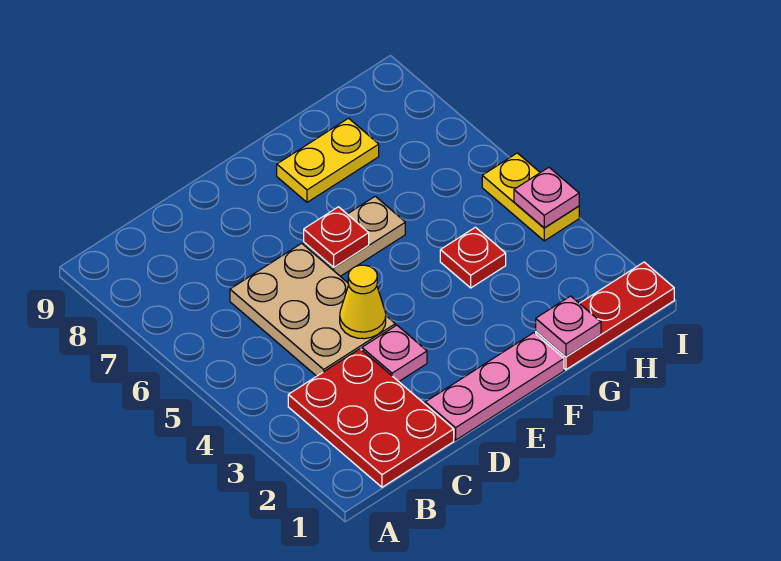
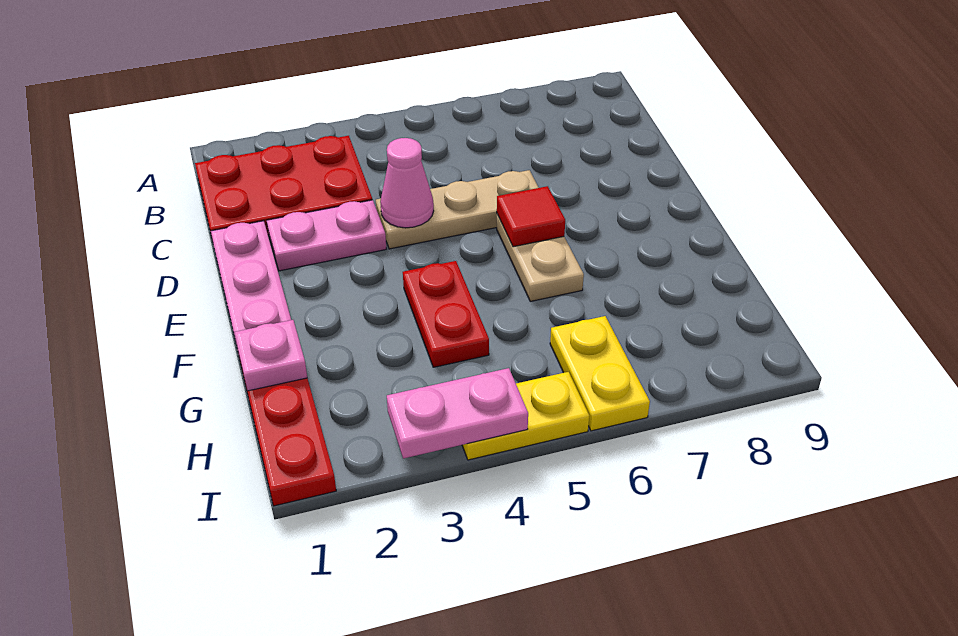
tan plate C4:D6 level 1 -> tan plate D4:D6 level 1
pink plate D3 level 1 -> pink plate D2:D3 level 1
yellow cone D4 level 2 -> pink cone D4 level 2
red plate E6 level 2 -> red tile E6 level 2
yellow plate F8:G8 level 1 -> yellow plate H6:I6 level 1
red plate G4 level 1 -> red plate F4:G4 level 1
pink plate I4 level 2 -> pink plate I3:I4 level 2

